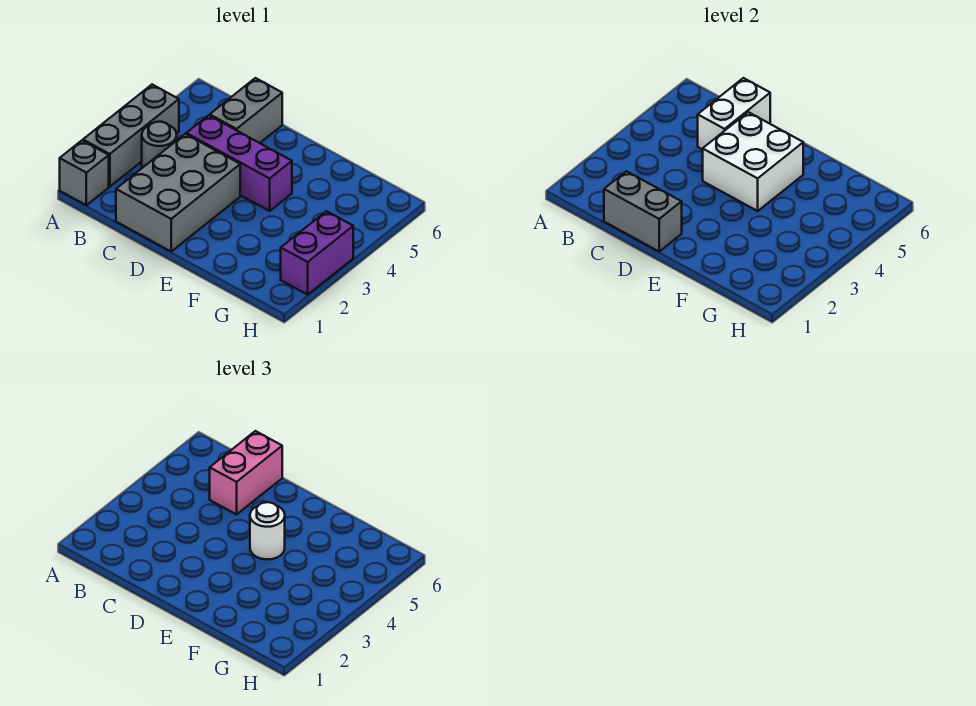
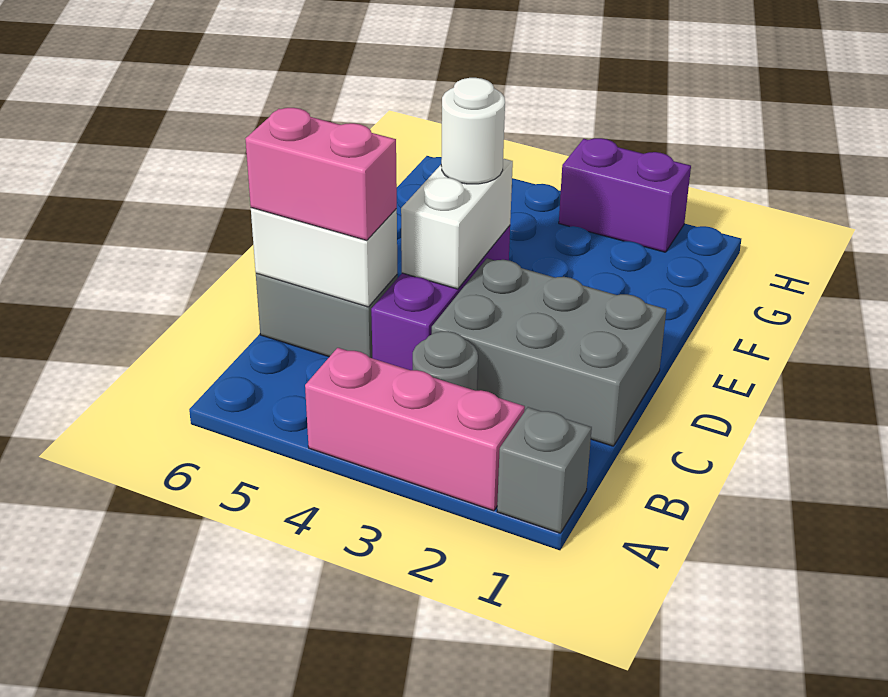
grey brick A2:A4 level 1 -> pink brick A2:A4 level 1
grey brick C1:D1 level 2 -> none
white brick D4:E5 level 2 -> white brick D4:E4 level 2

